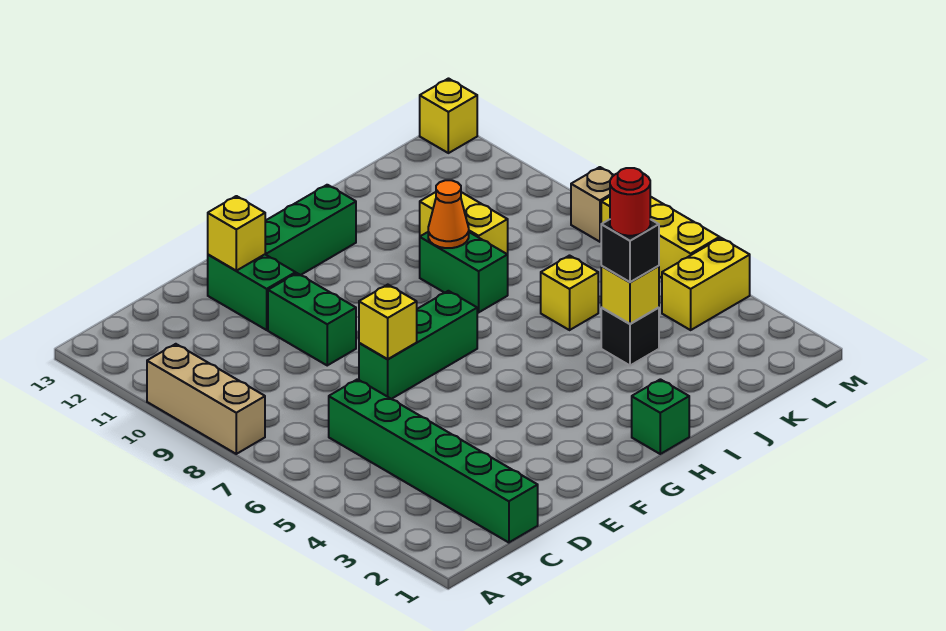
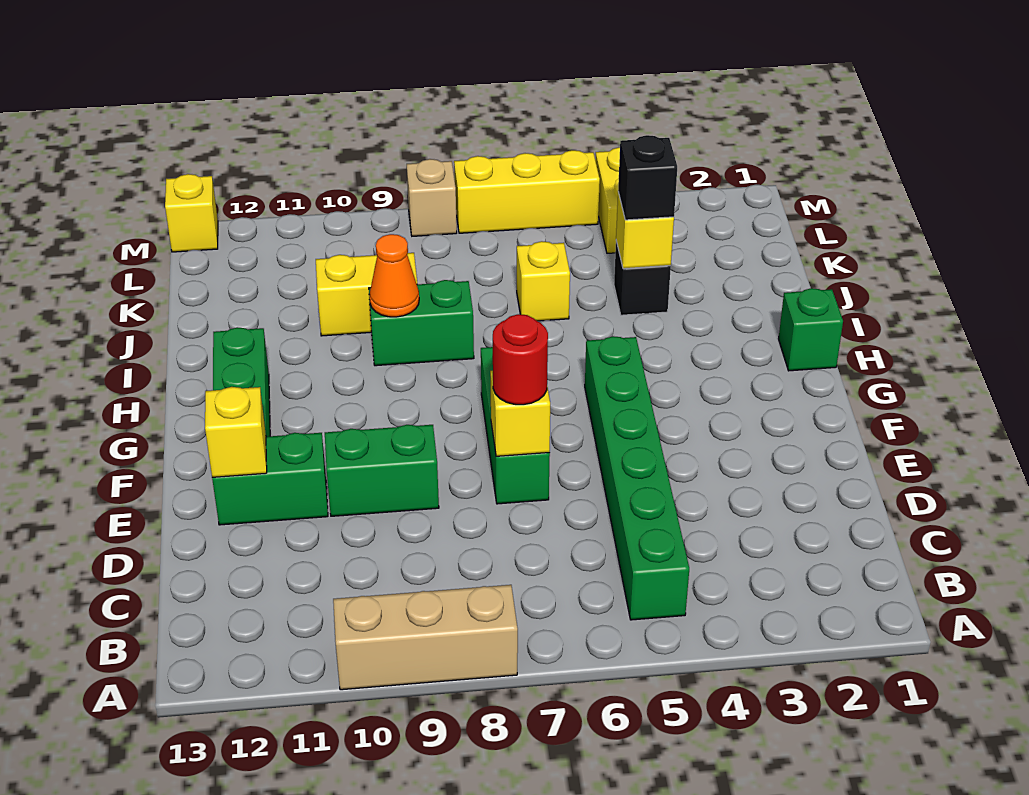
green brick C1:C6 level 1 -> green brick B5:G5 level 1
red round brick J4 level 4 -> red round brick E7 level 3

